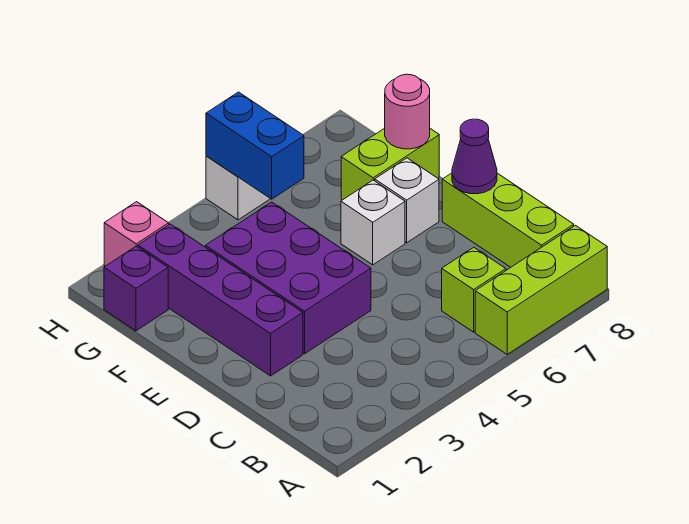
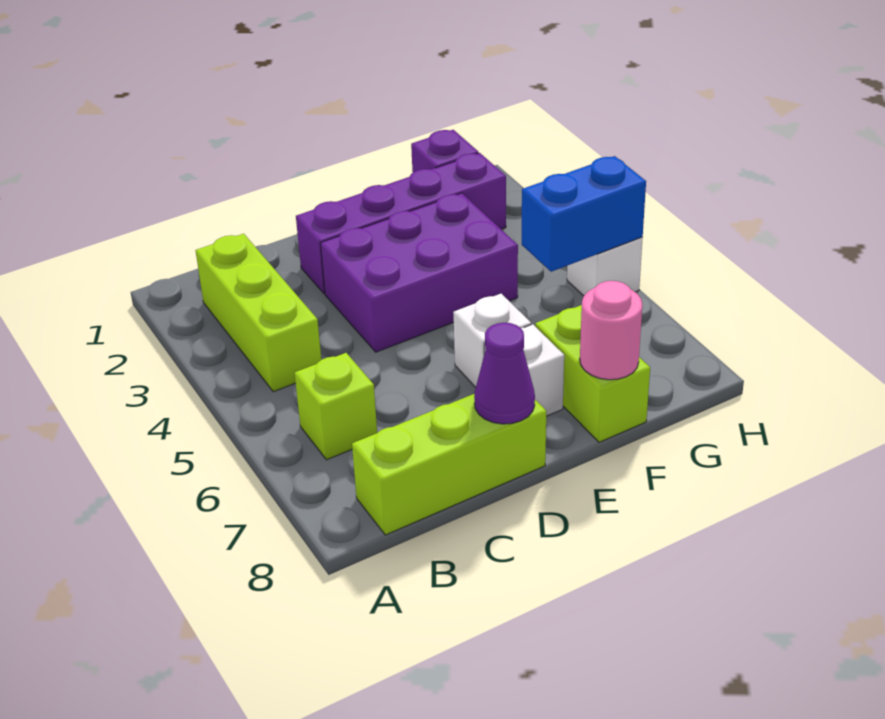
lime brick A6:A8 level 1 -> lime brick B2:B4 level 1
pink brick H2 level 1 -> none

